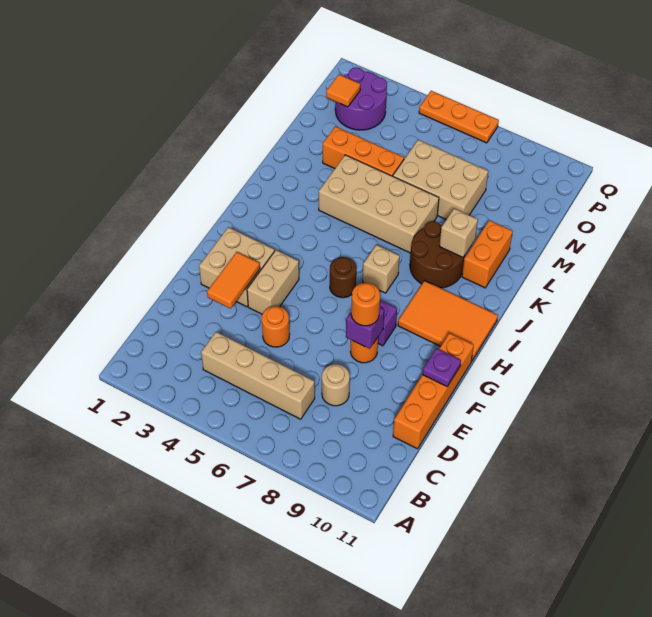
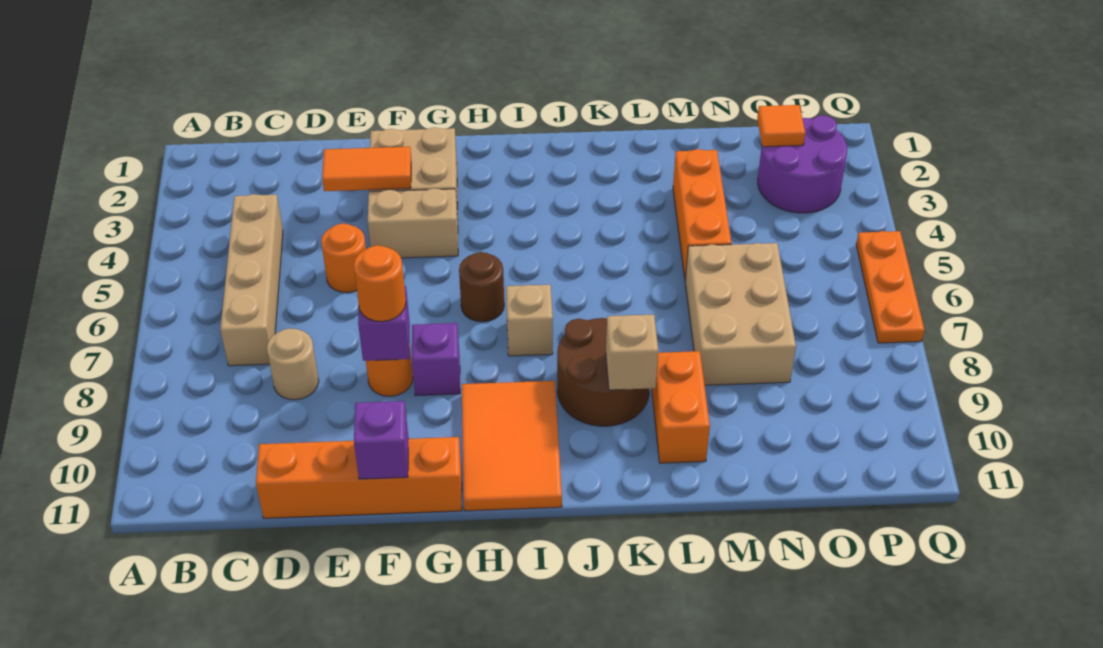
purple plate F11 level 2 -> purple brick F11 level 2
tan brick K4:L7 level 1 -> none
orange brick K10:L10 level 1 -> orange brick L9:L10 level 1

